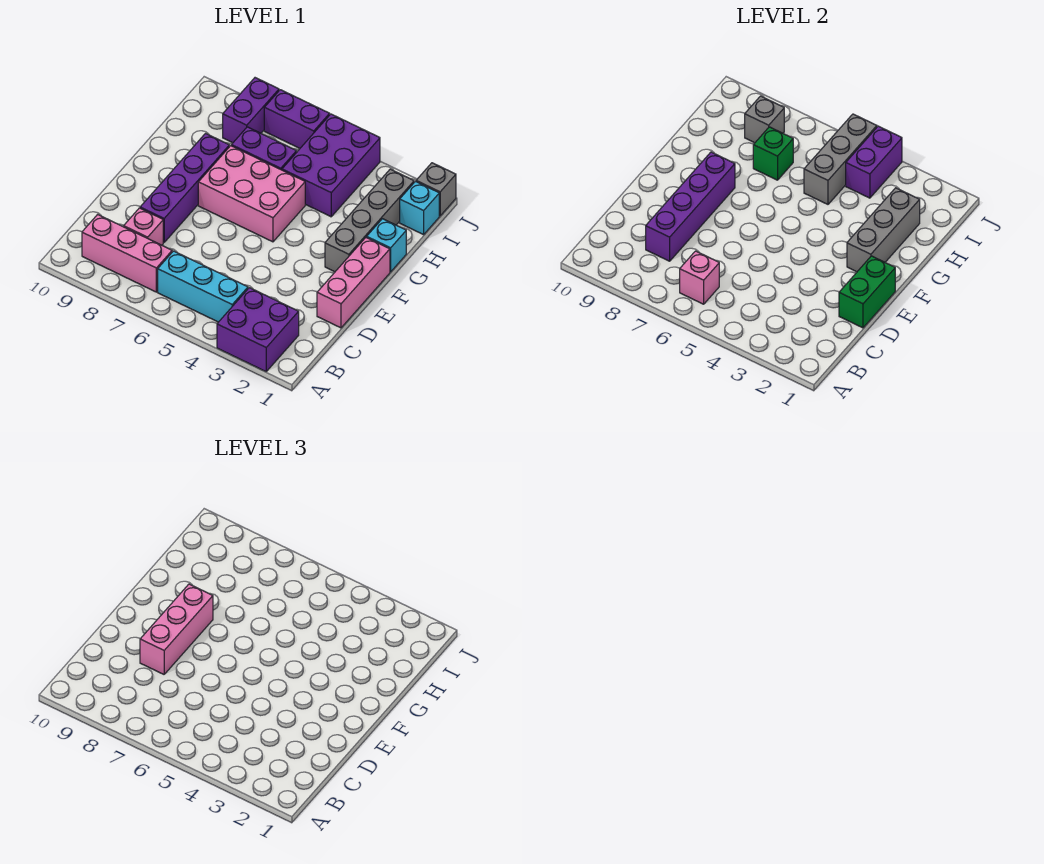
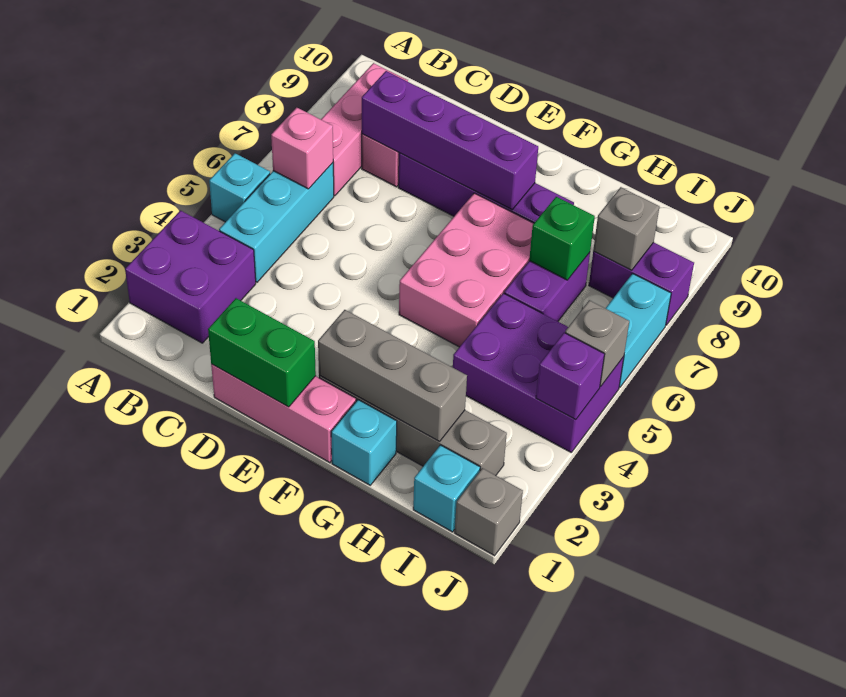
none -> cyan brick A5 level 1
pink brick D8:F8 level 3 -> none
grey brick H5:J5 level 2 -> grey brick J5 level 2
purple brick I4:J4 level 2 -> purple brick J4 level 2
purple brick J6:J7 level 1 -> cyan brick J6:J7 level 1

